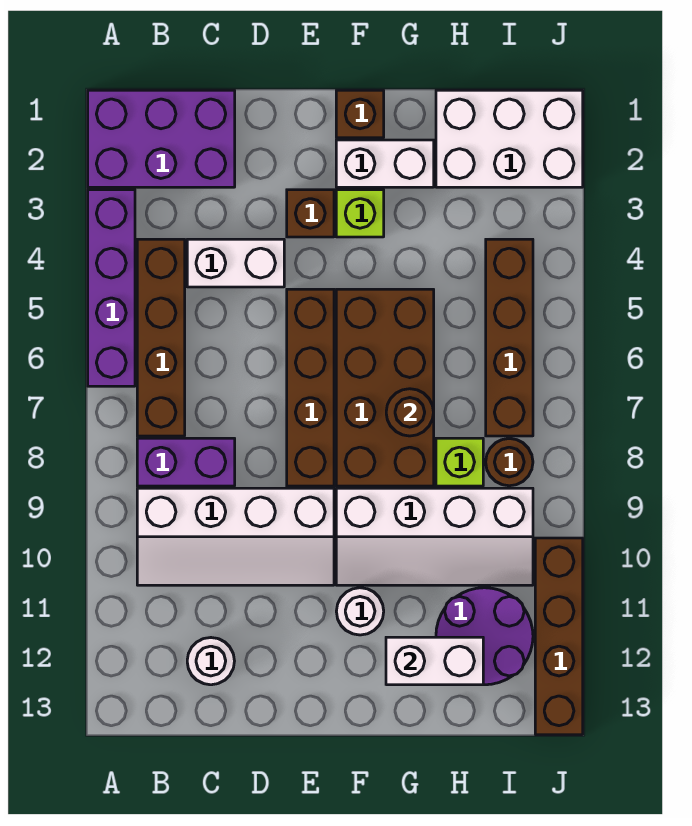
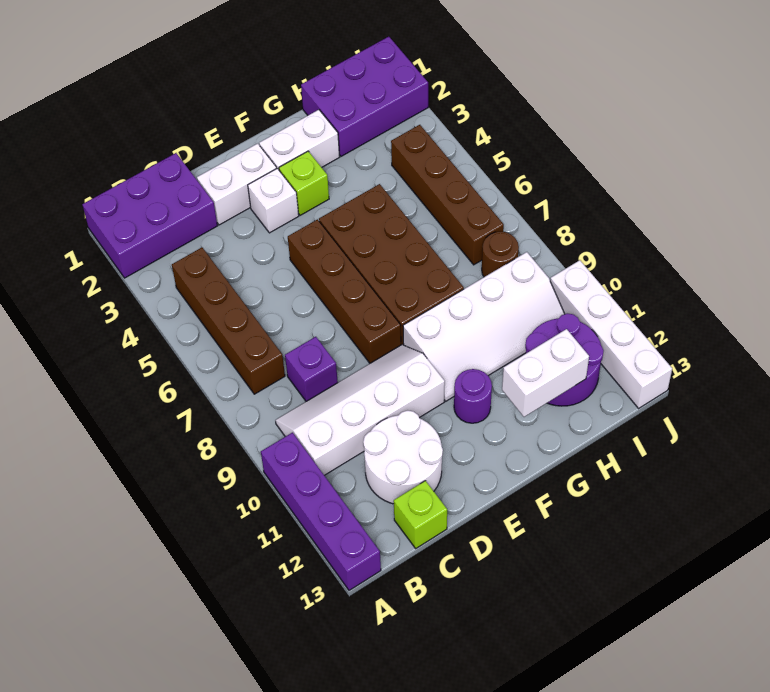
purple brick A3:A6 level 1 -> purple brick A10:A13 level 1
purple brick B8:C8 level 1 -> purple brick C8 level 1
white slope B9:E10 level 1 top 9 -> white slope B9:E10 level 1 top 10
white brick C4:D4 level 1 -> white brick D2:E2 level 1
white round brick C12 level 1 -> white round brick C11:D12 level 1
brown brick E3 level 1 -> white brick E3 level 1
brown brick F1 level 1 -> none
white round brick F11 level 1 -> purple round brick F11 level 1
brown round brick G7 level 2 -> none
white brick H1:J2 level 1 -> purple brick H1:J2 level 1
lime brick H8 level 1 -> lime brick C13 level 1
brown brick J10:J13 level 1 -> white brick J10:J13 level 1

